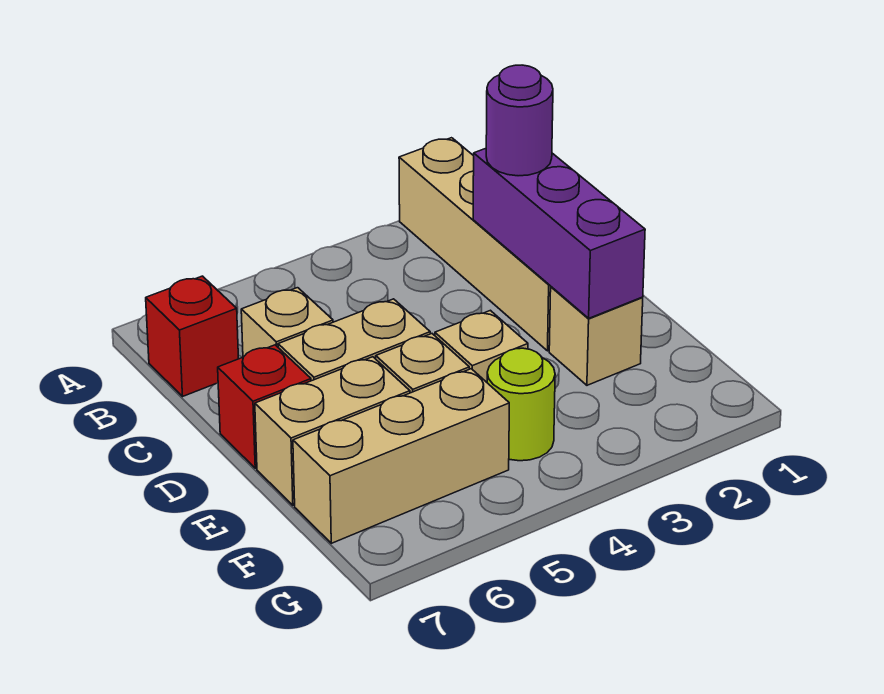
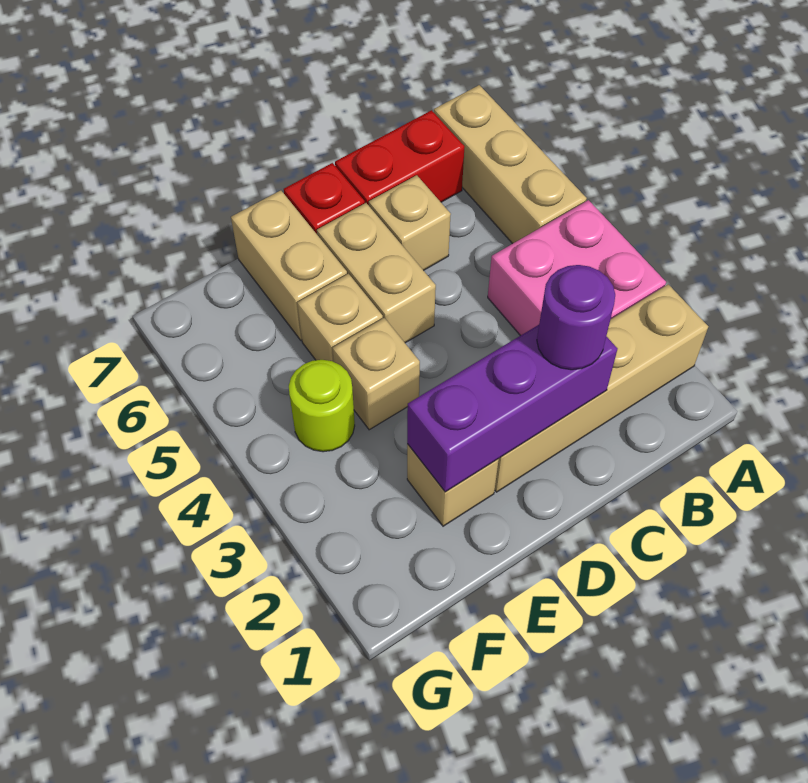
none -> pink brick A3:B4 level 1
red brick B7 level 1 -> red brick B7:C7 level 1
tan brick F5:F7 level 1 -> tan brick A5:A7 level 1

